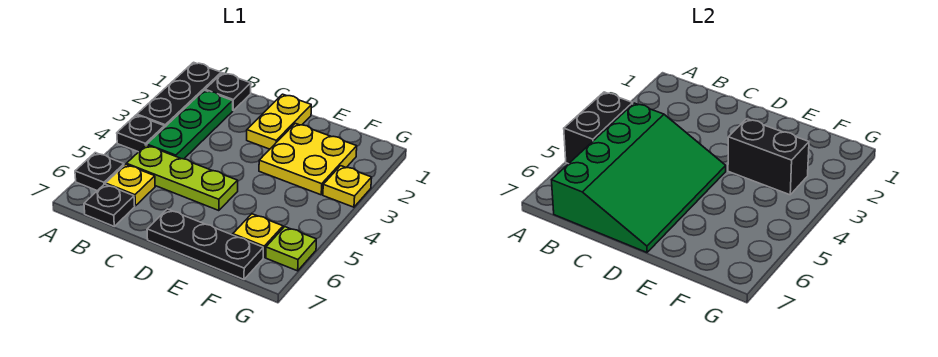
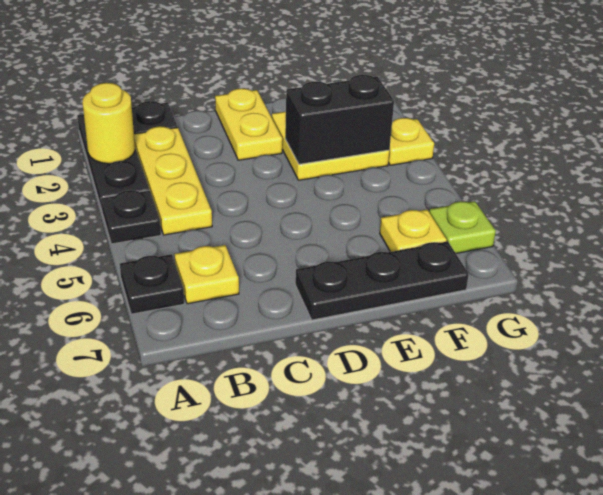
none -> yellow round brick A2 level 2
black brick A4:A5 level 2 -> none
green plate B2:B4 level 1 -> yellow plate B2:B4 level 1
green slope B4:D7 level 2 top B -> none
lime plate B5:D5 level 1 -> none
black plate B7 level 1 -> none

